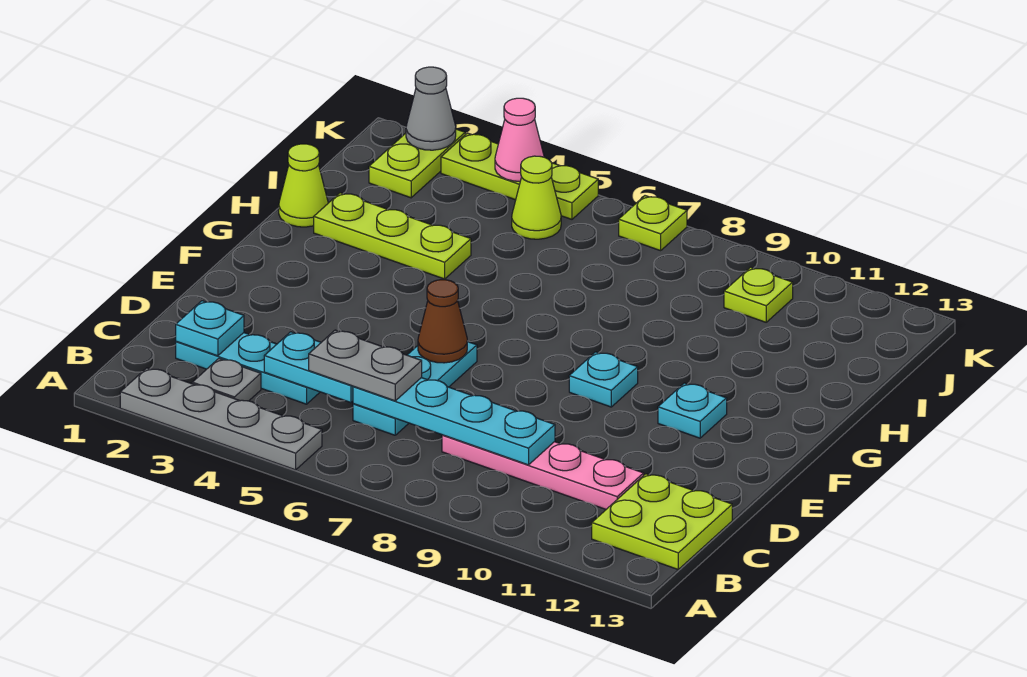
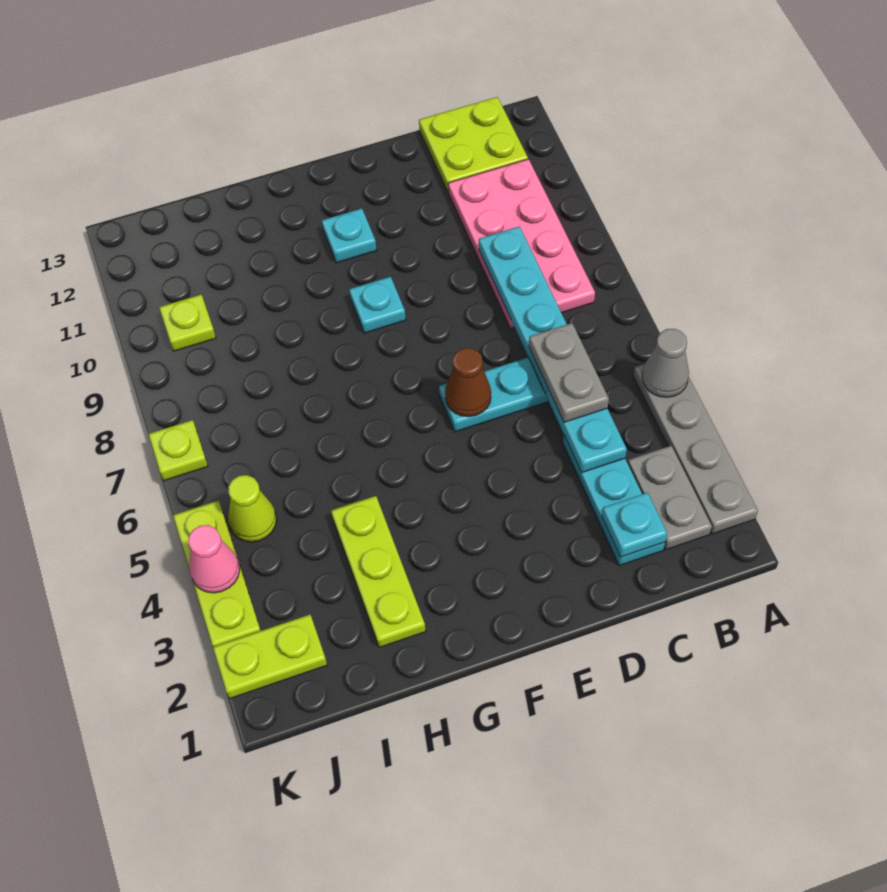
grey plate B3 level 1 -> grey plate B2:B3 level 1
pink plate C8:C11 level 1 -> pink plate B8:C11 level 1
lime cone H1 level 1 -> none
grey cone K2 level 2 -> grey cone A5 level 2

